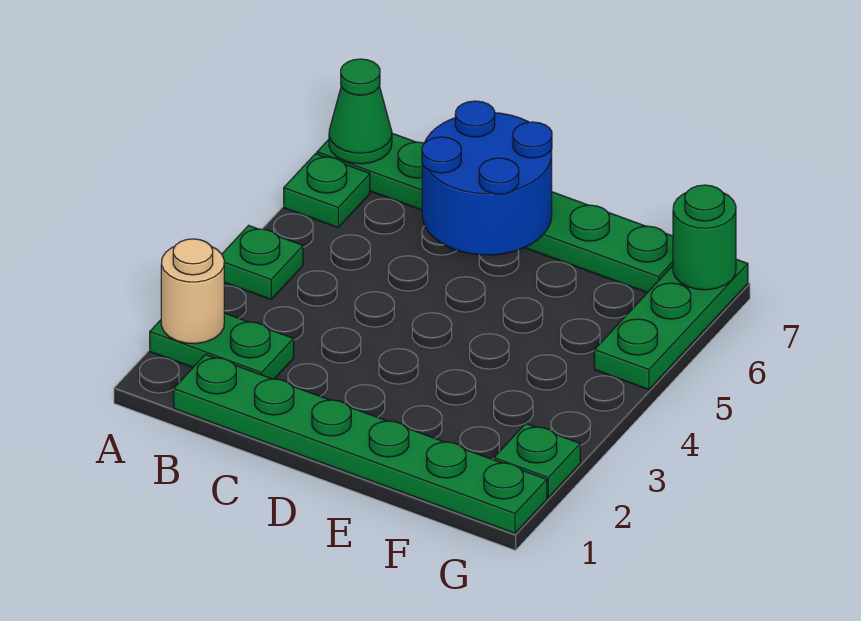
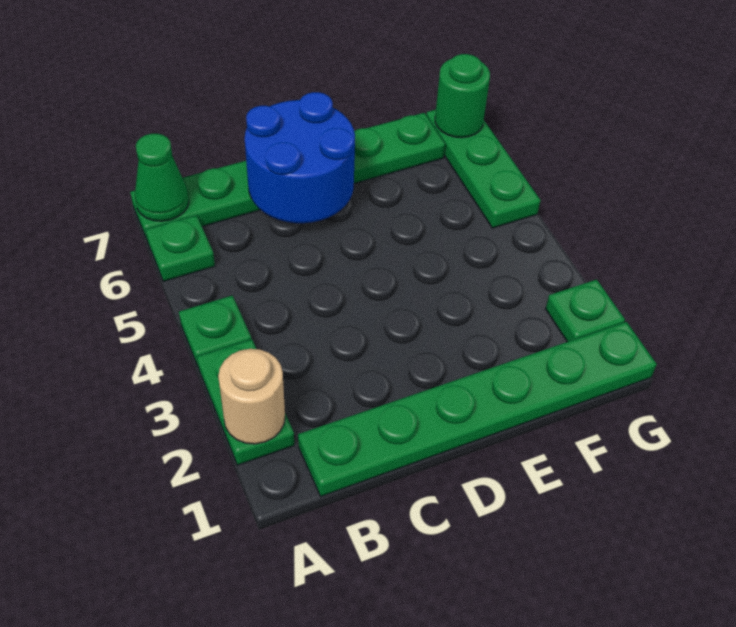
green plate A2:B2 level 1 -> green plate A2:A3 level 1

